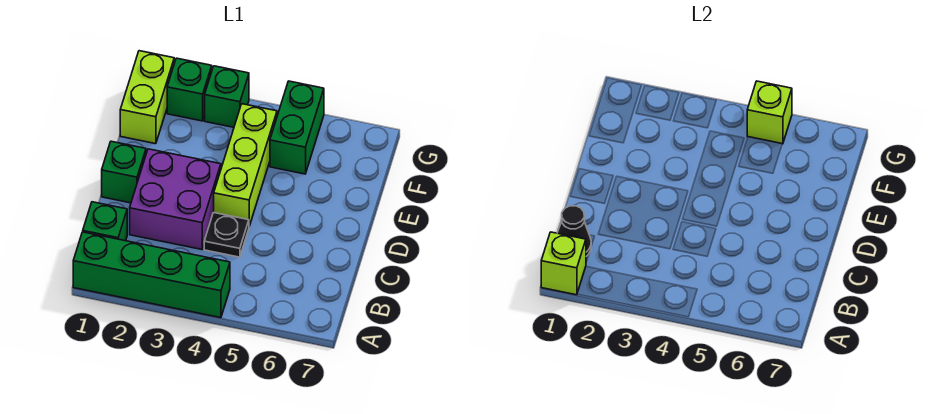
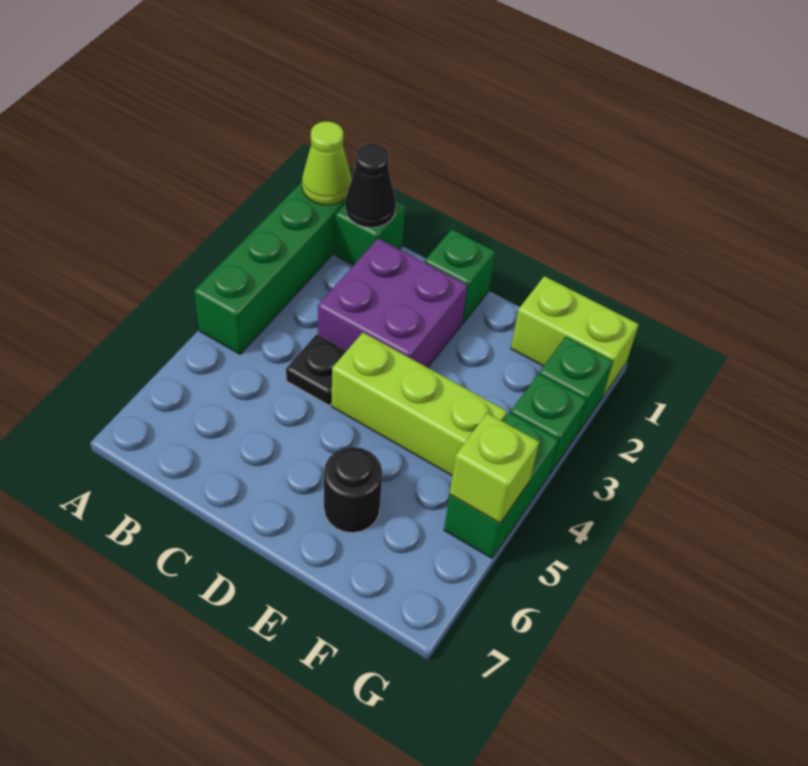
lime brick A1 level 2 -> lime cone A1 level 2
none -> black round brick E6 level 1
green brick F5:G5 level 1 -> green brick G4:G5 level 1

